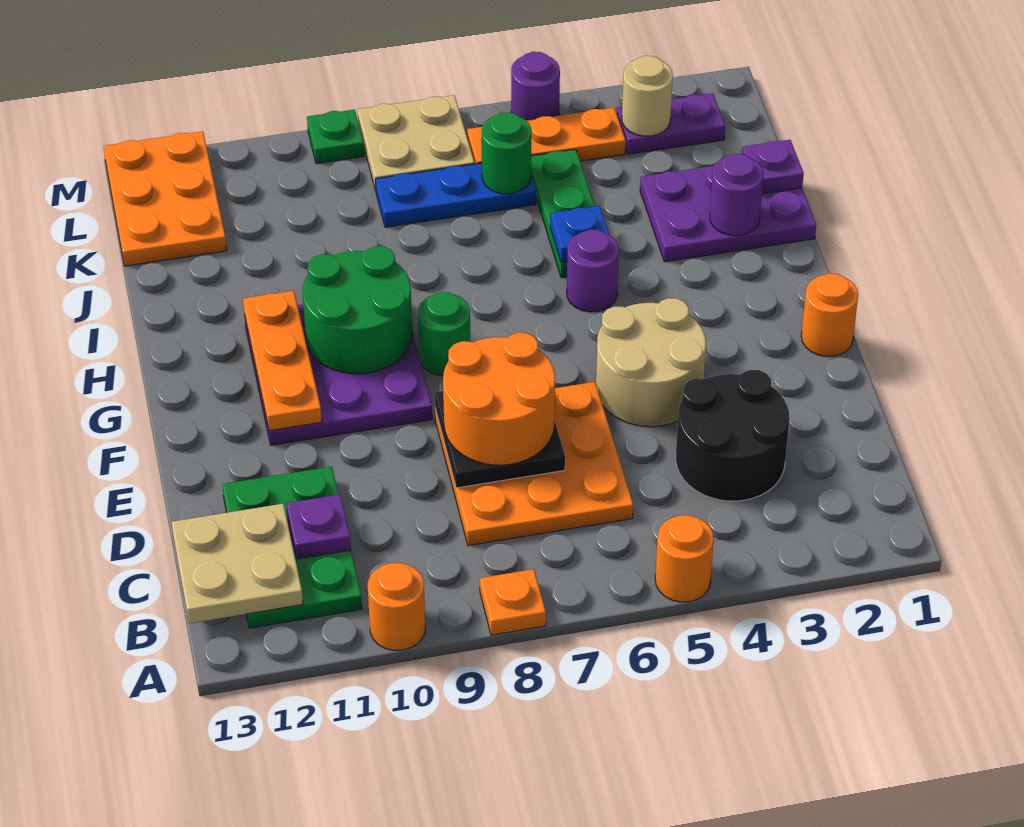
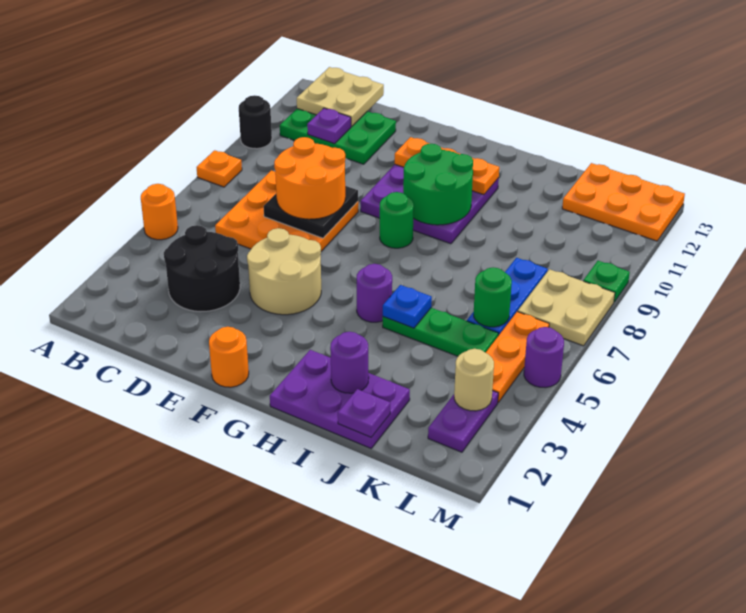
orange round brick A10 level 1 -> black round brick A10 level 1
purple plate I1:J3 level 1 -> purple plate H1:J2 level 1

